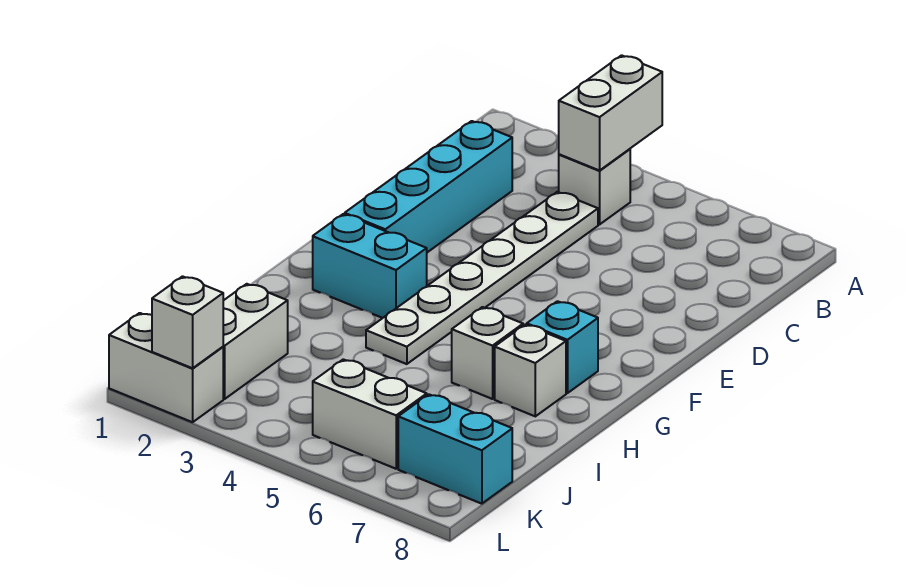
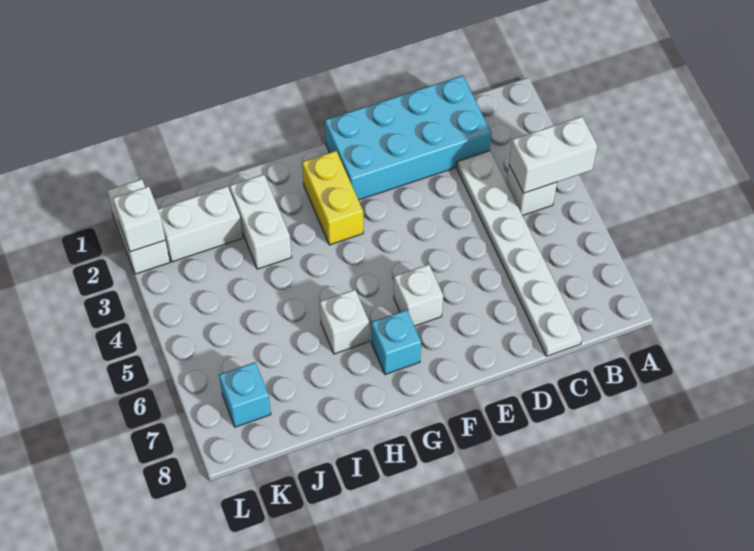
cyan brick C2:F2 level 1 -> cyan brick C1:F2 level 1
white plate C4:H4 level 1 -> white plate C3:C8 level 1
cyan brick G2:G3 level 1 -> yellow brick G2:G3 level 1
white brick H7 level 1 -> white brick F6 level 1
white brick K5:K6 level 1 -> white brick I2:I3 level 1
cyan brick K7:K8 level 1 -> cyan brick K7 level 1

